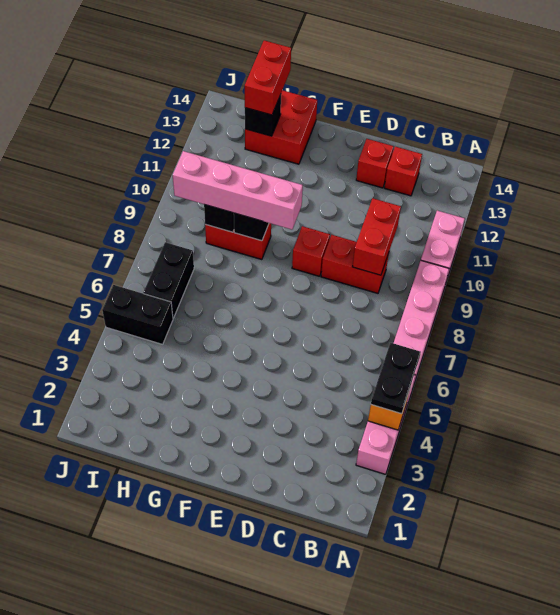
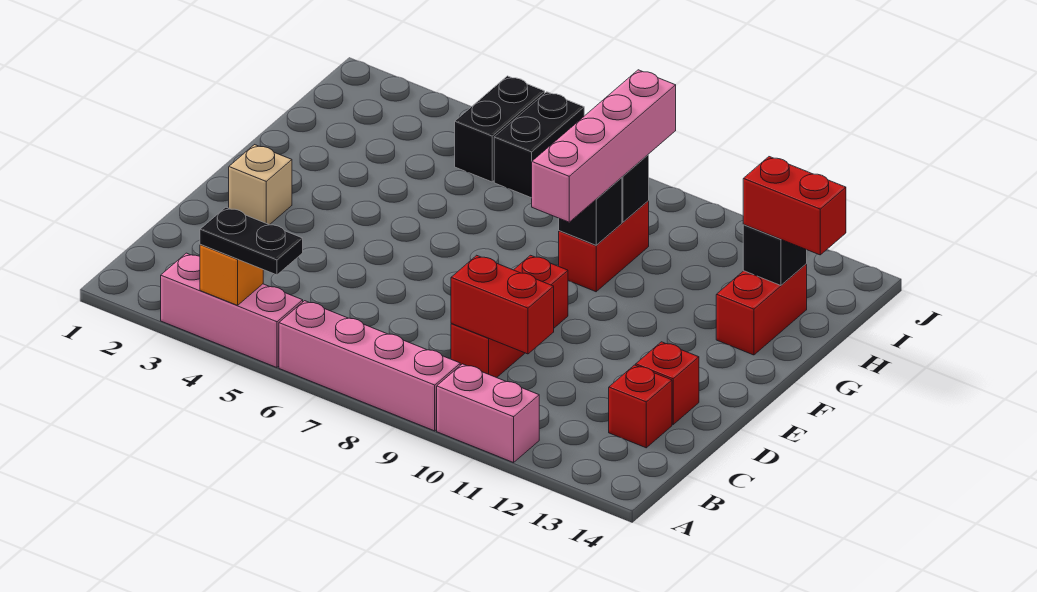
none -> tan brick E2 level 1
red brick G13:H14 level 1 -> red brick G13:H13 level 1
black brick I6:I7 level 1 -> black brick I6:J6 level 1

